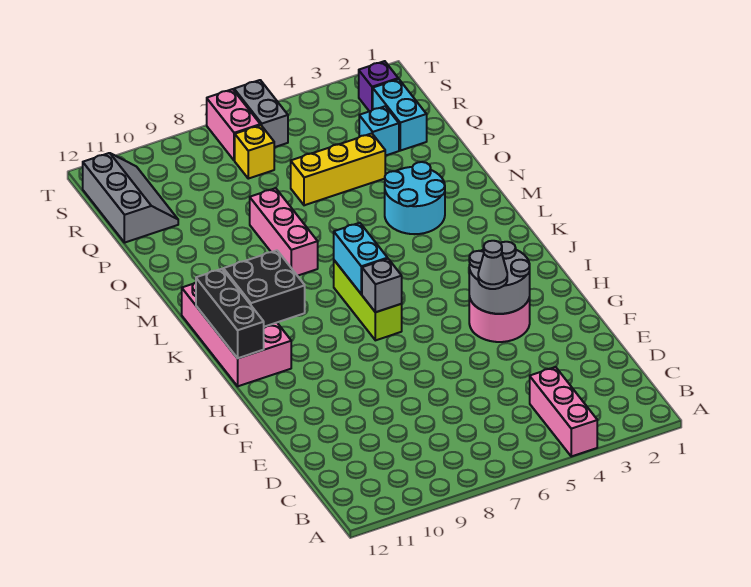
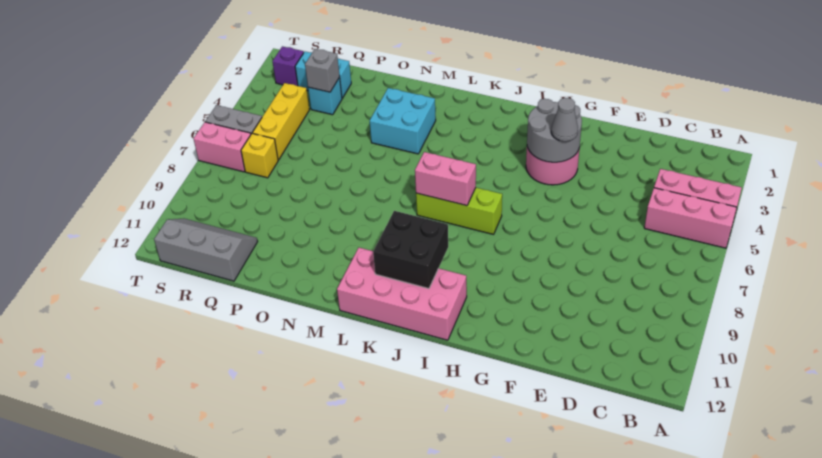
grey brick I7 level 2 -> grey brick Q3 level 2
black brick I12:K12 level 2 -> none
cyan brick J7:K7 level 2 -> pink brick J7:K7 level 2
cyan round brick M3:N4 level 1 -> cyan brick M3:N4 level 1
pink brick M8:O8 level 1 -> pink brick A5:C5 level 1
yellow brick P4:P6 level 1 -> yellow brick R4:R6 level 1

